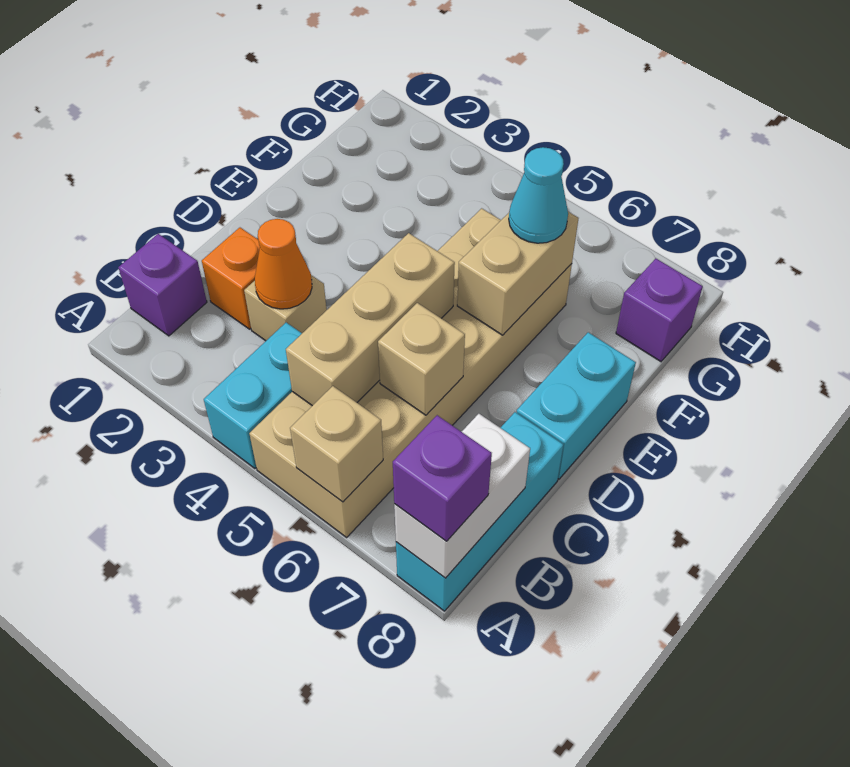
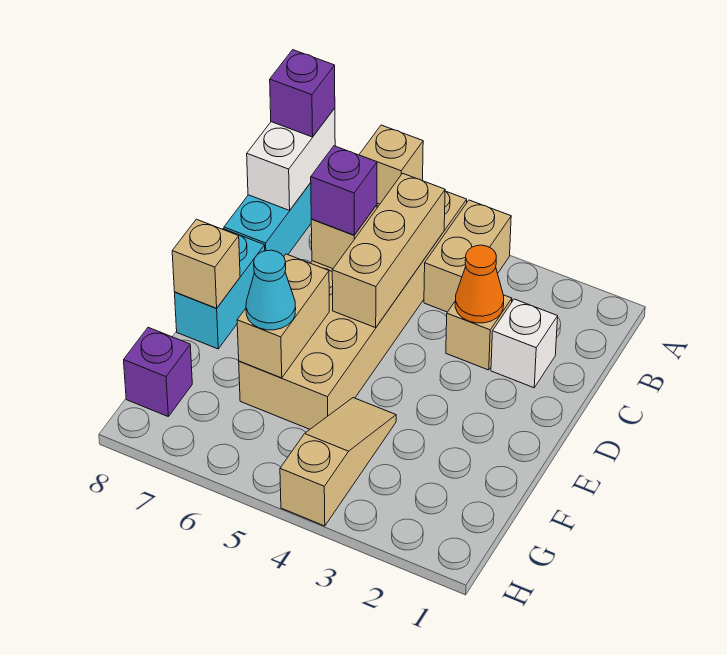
cyan brick A4:B4 level 1 -> tan brick A4:B4 level 1
purple brick B1 level 1 -> purple brick C6 level 3
orange brick C2 level 1 -> white brick C2 level 1
none -> tan brick E8 level 2
none -> tan slope F4:H4 level 1 top H

